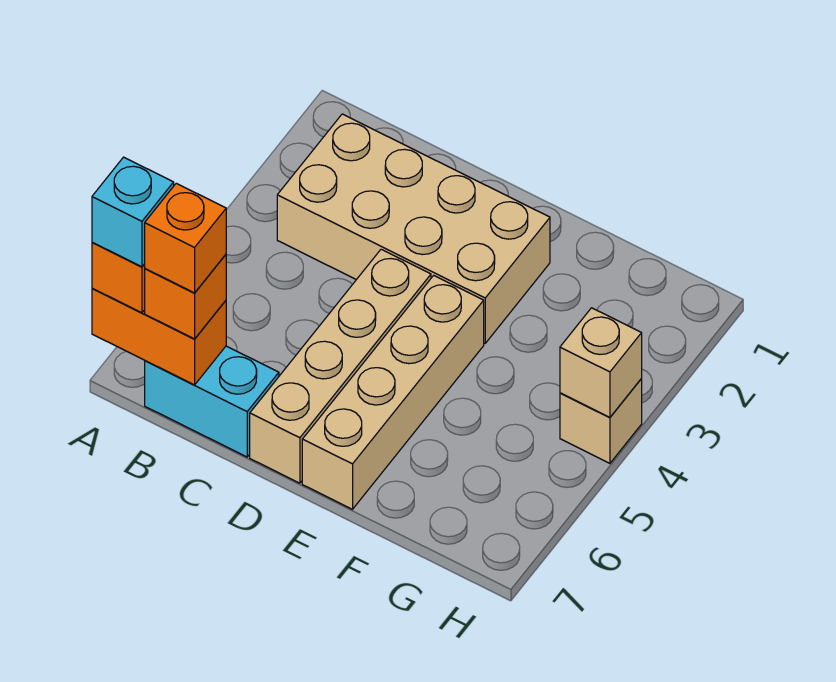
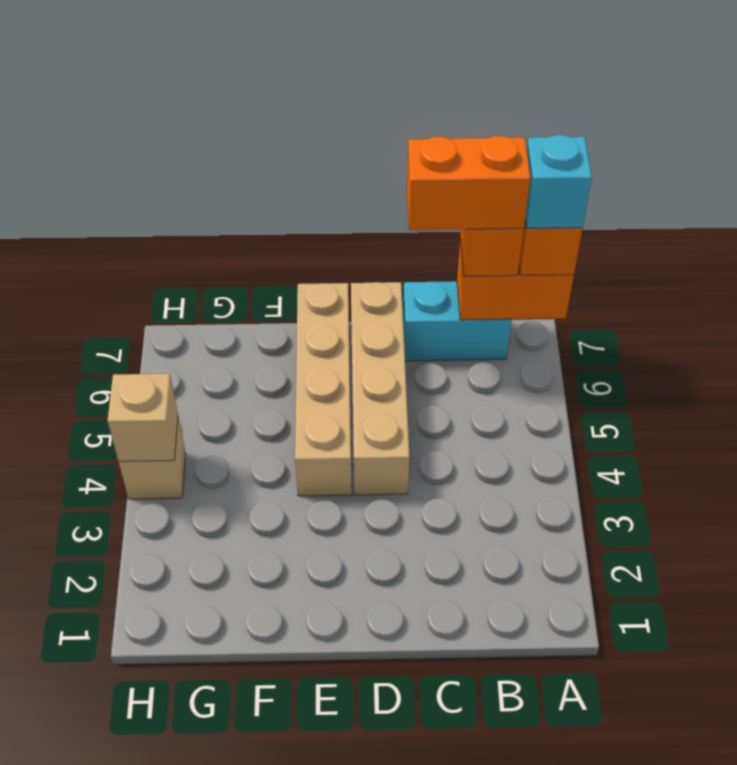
tan brick B2:E3 level 1 -> none
orange brick B7 level 4 -> orange brick B7:C7 level 4

